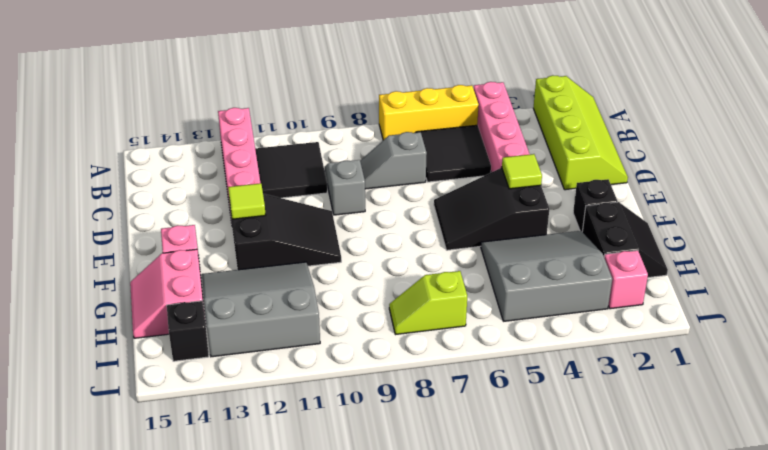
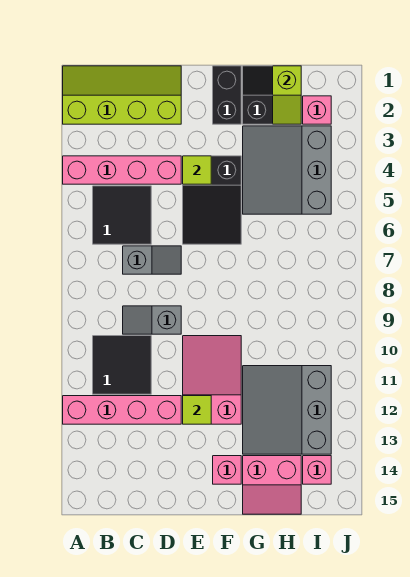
yellow brick A5:A7 level 1 -> none
grey slope C7:C8 level 1 top 7 -> grey slope C7:D7 level 1 top C
black slope E10:F12 level 1 top 12 -> pink slope E10:F12 level 1 top 12
black brick F2 level 1 -> black brick F1:F2 level 1
lime slope I7:I8 level 1 top 7 -> lime slope H1:H2 level 2 top 1
black brick I14 level 1 -> pink brick I14 level 1

